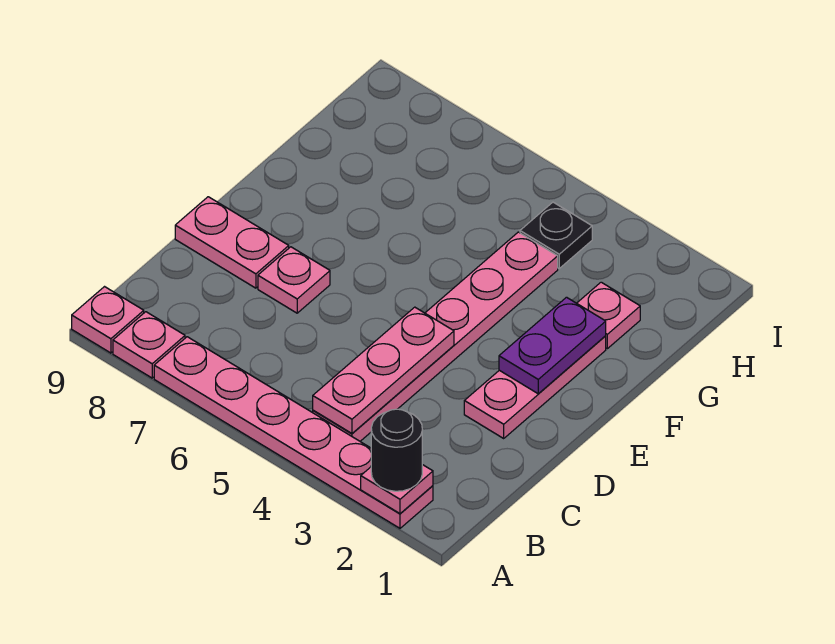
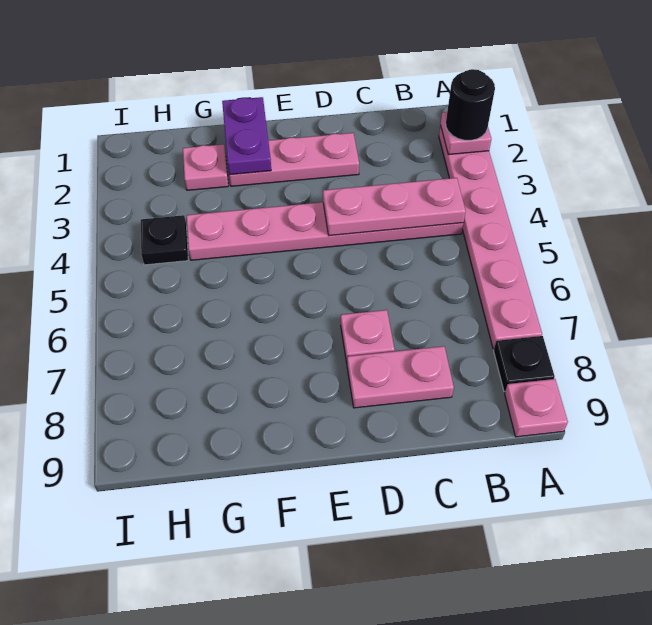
pink plate A8 level 1 -> black plate A8 level 1
pink plate D8:D9 level 1 -> pink plate C8:D8 level 1
purple plate E2:F2 level 2 -> purple plate F1:F2 level 2

